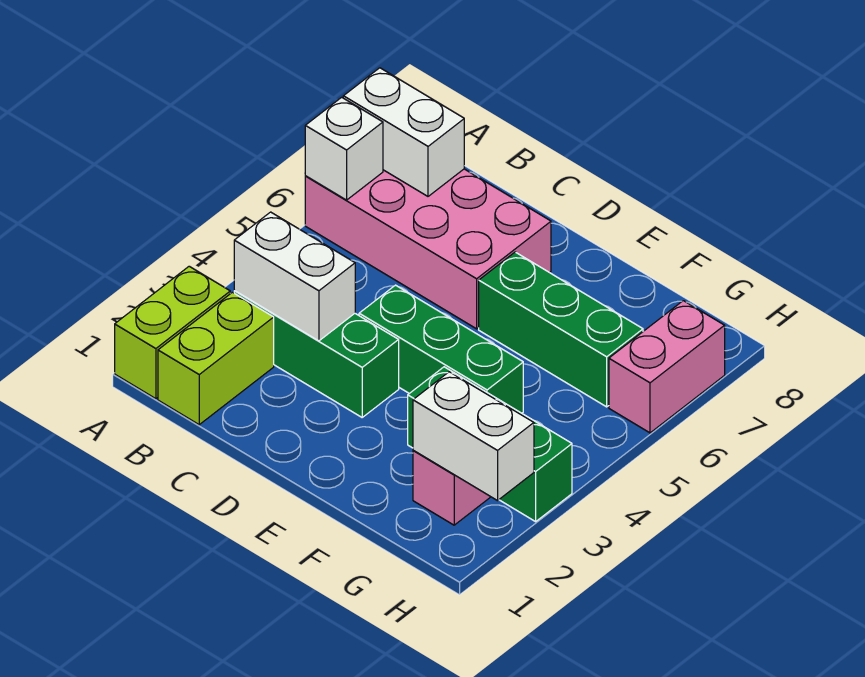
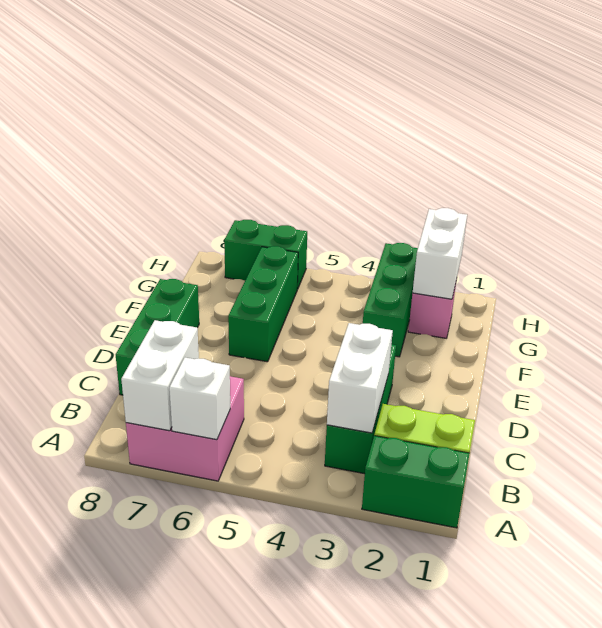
lime brick A1:A2 level 1 -> green brick A1:A2 level 1
pink brick A6:D7 level 1 -> pink brick A6:B7 level 1
green brick D4:F4 level 1 -> green brick C8:E8 level 1
pink brick H6:H7 level 1 -> green brick H6:H7 level 1

